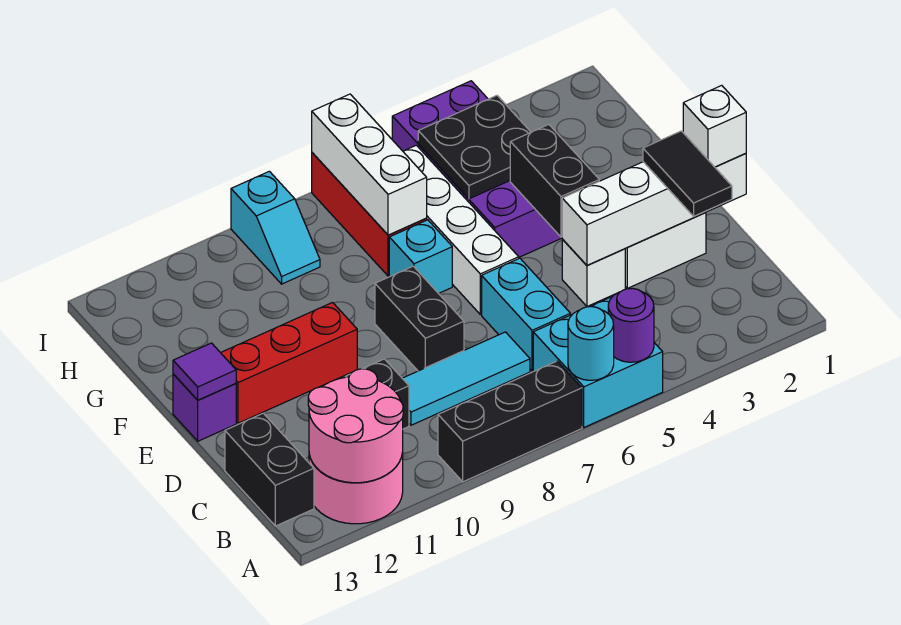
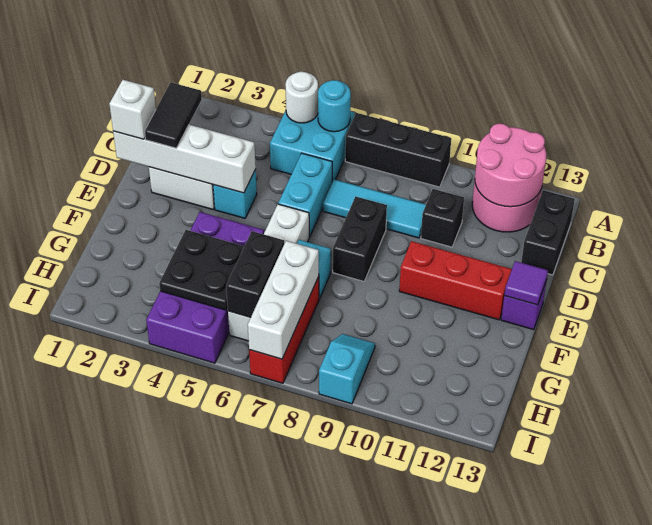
purple round brick A5 level 2 -> white round brick A5 level 2
white brick D4 level 1 -> cyan brick D4 level 1
black brick E4:F4 level 2 -> black brick G6:H6 level 2

